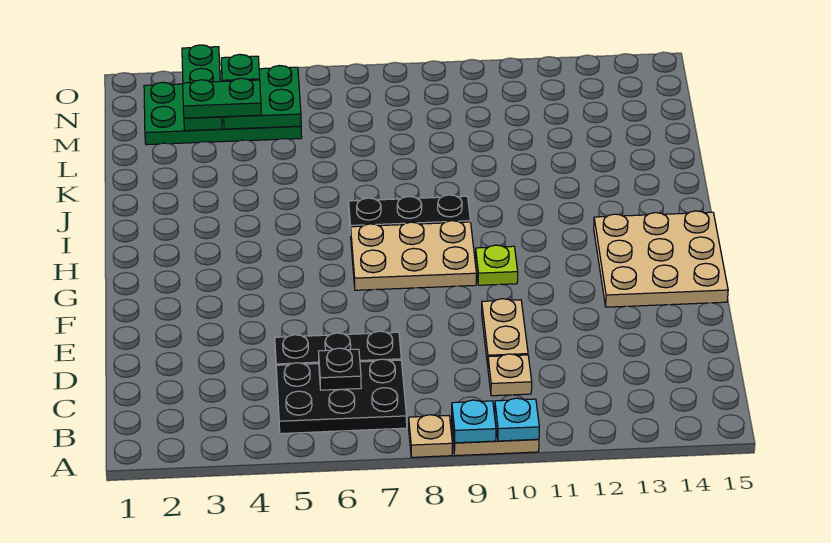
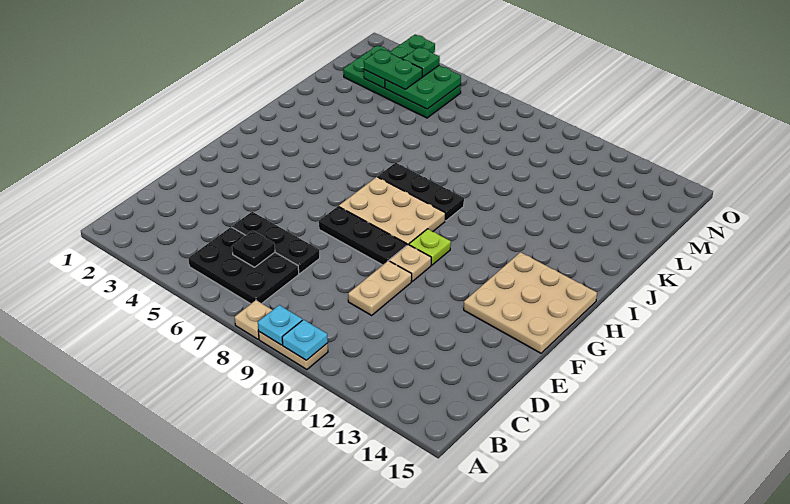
tan plate C10 level 1 -> tan plate F10 level 1
none -> black plate F7:F9 level 1

